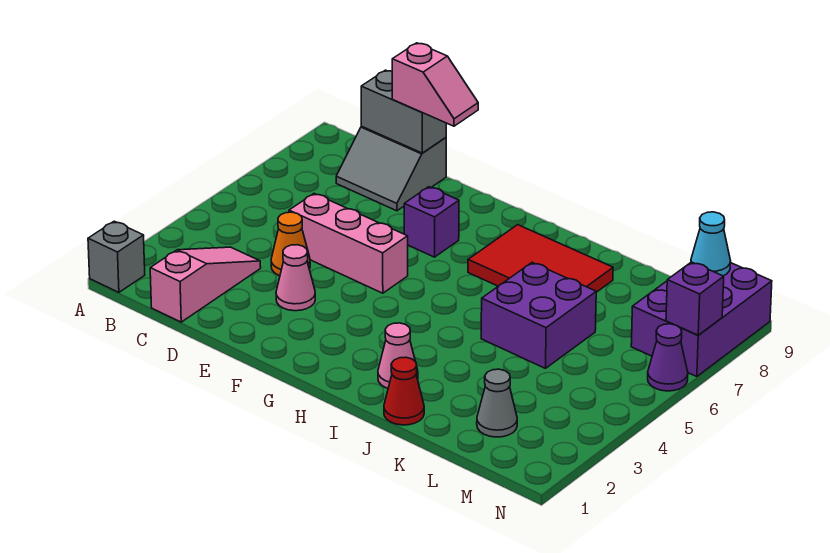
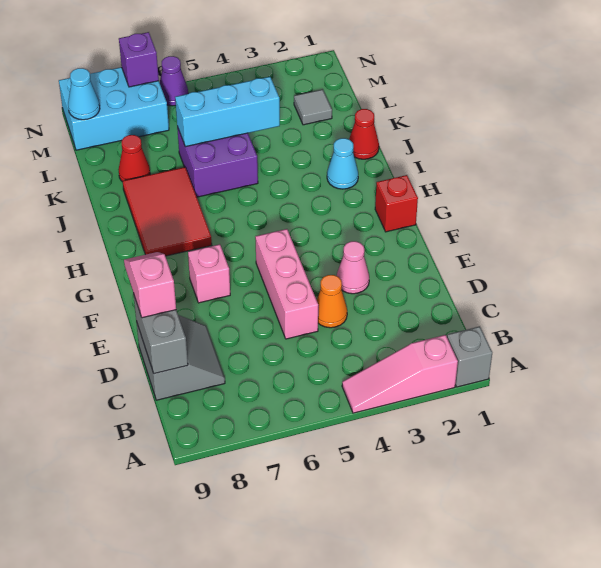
pink slope C1:C3 level 1 top 1 -> pink slope A2:A4 level 1 top 2
purple brick F7 level 1 -> pink brick F7 level 1
none -> red brick G1 level 1
pink cone I2 level 1 -> cyan cone I2 level 1
none -> cyan brick K4:K6 level 2
none -> red cone K8 level 1
grey cone L2 level 1 -> grey tile L2 level 1
purple brick M7:N9 level 1 -> cyan brick M7:N9 level 1

